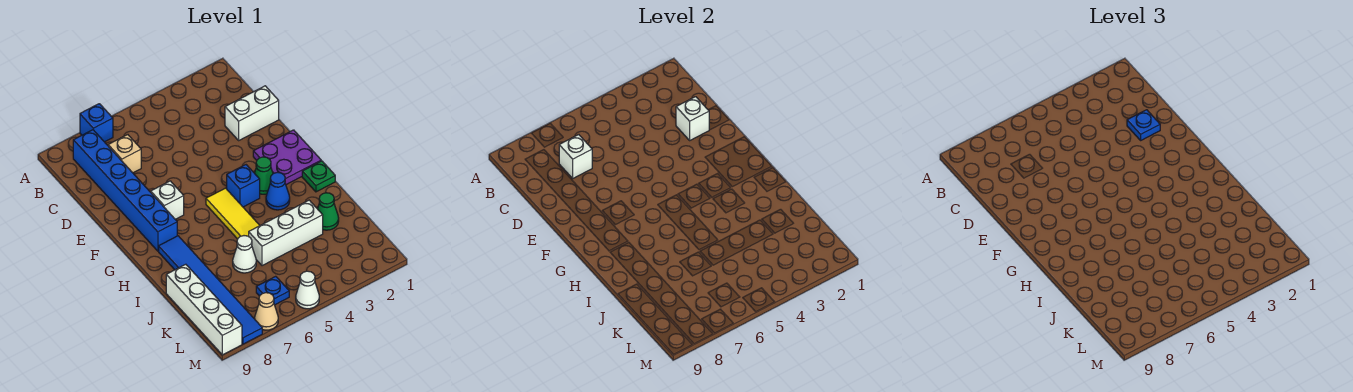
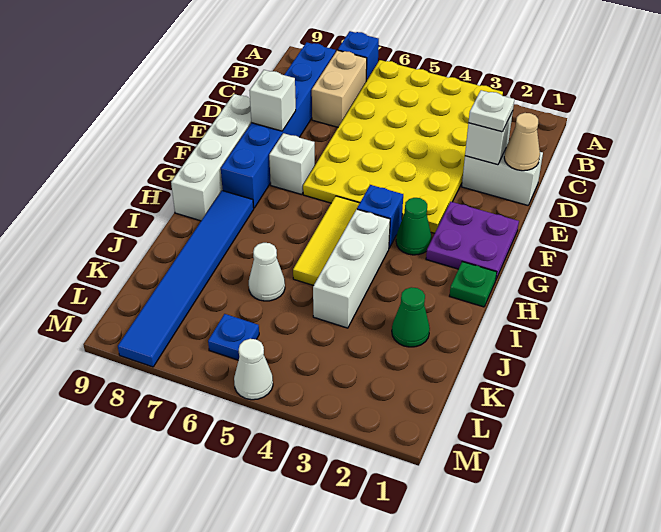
none -> yellow plate A3:F6 level 1
tan brick C7 level 1 -> tan brick B7:C7 level 1
white brick C7 level 2 -> white brick E8 level 2
blue plate D2 level 3 -> white plate D2 level 3
blue cone H3 level 1 -> none
white brick J3:J5 level 1 -> white brick H4:J4 level 1
white brick J9:M9 level 1 -> white brick E9:H9 level 1
tan cone M7 level 1 -> tan cone D1 level 2

